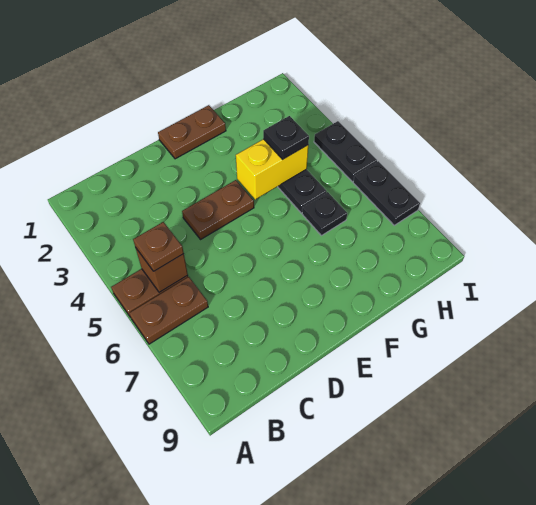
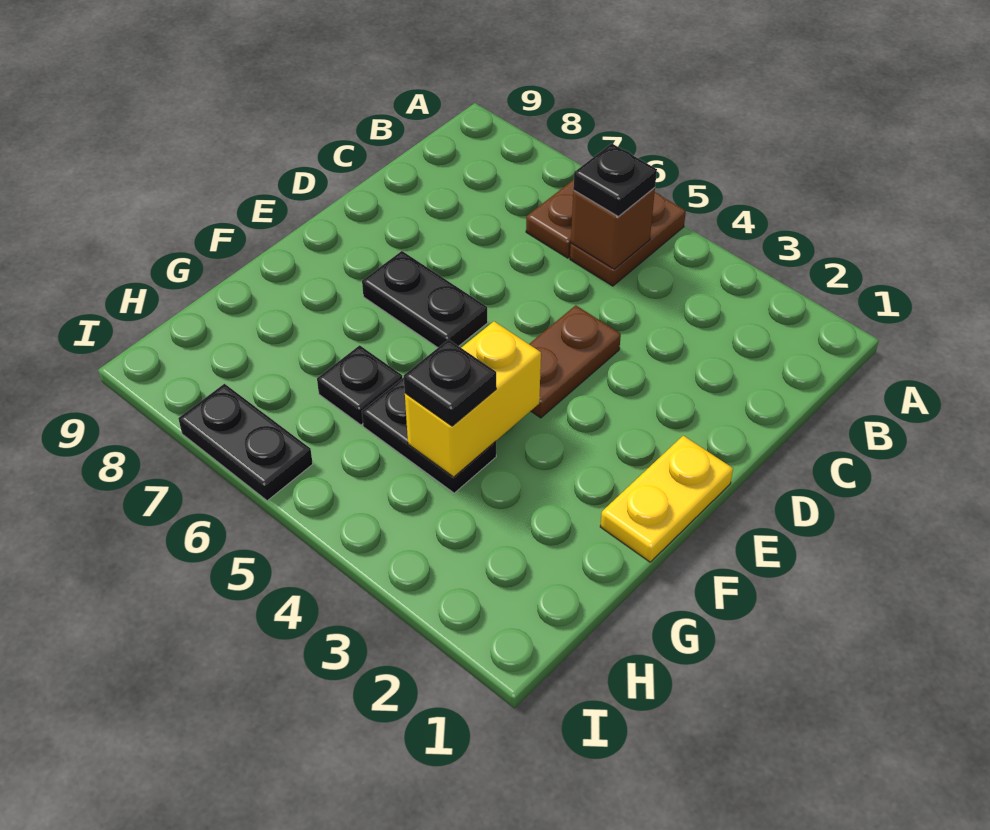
brown plate B5 level 3 -> black plate B5 level 3
brown plate E1:F1 level 1 -> yellow plate E1:F1 level 1
black plate I4:I5 level 1 -> black plate E6:E7 level 1

